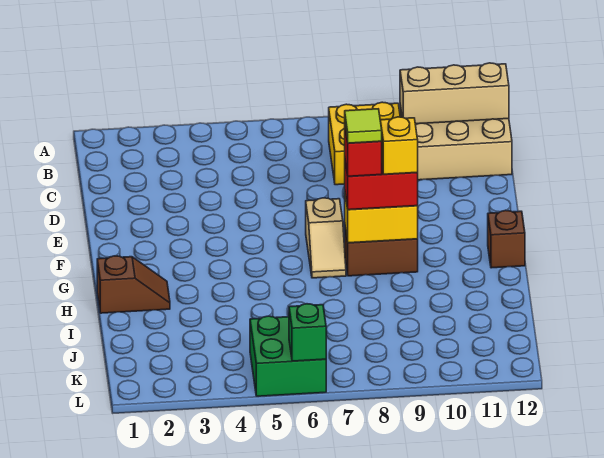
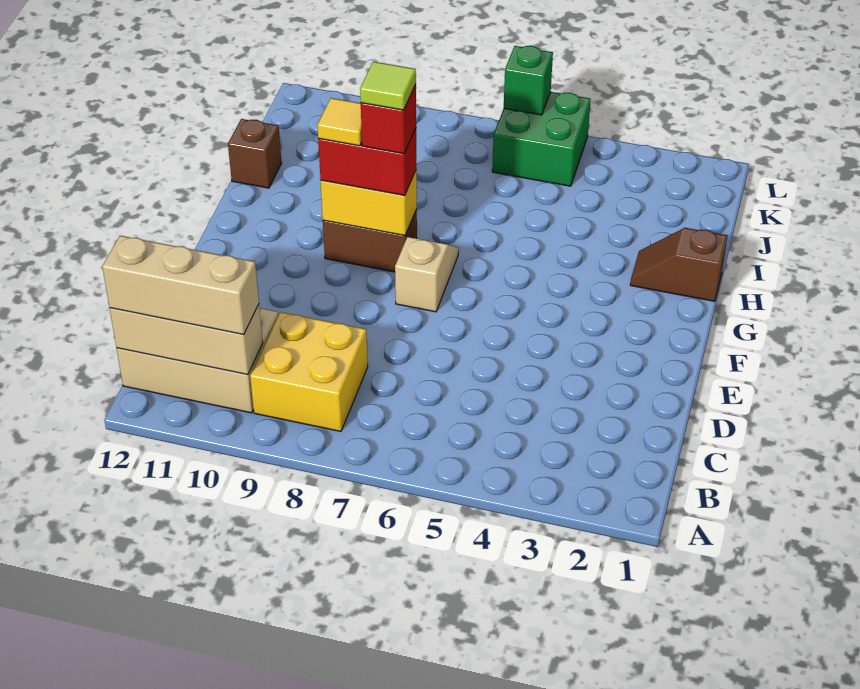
none -> tan brick B10:B12 level 3
yellow brick G9 level 4 -> yellow tile G9 level 4
brown brick G12 level 1 -> brown brick I12 level 1

